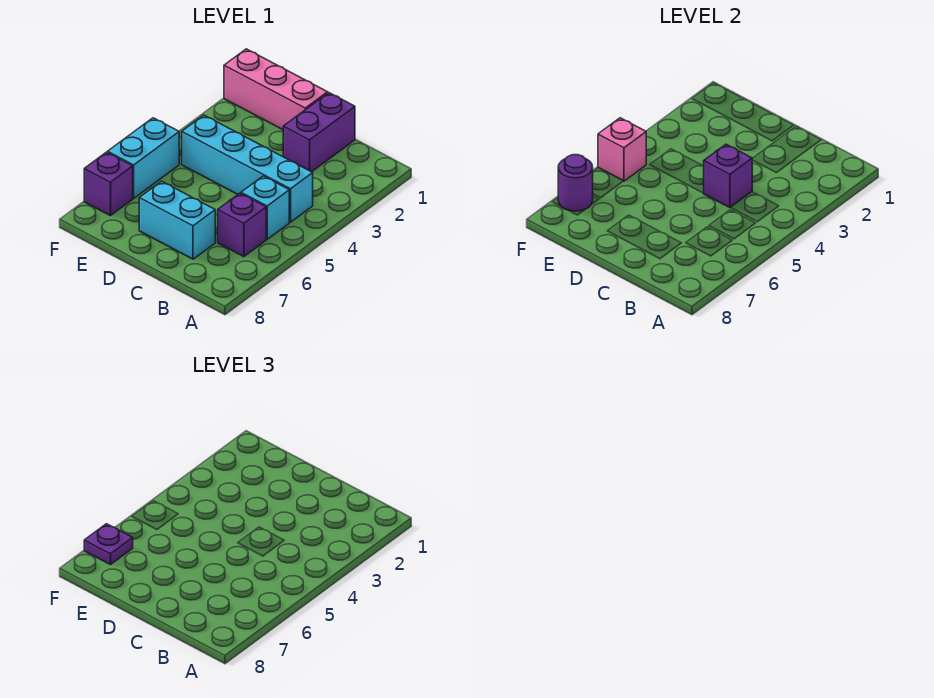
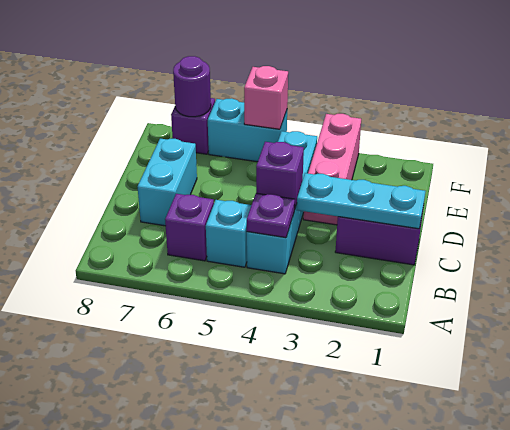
none -> cyan plate C1:C3 level 2
pink brick D1:F1 level 1 -> pink brick D3:F3 level 1
purple plate F7 level 3 -> purple plate B4 level 2

